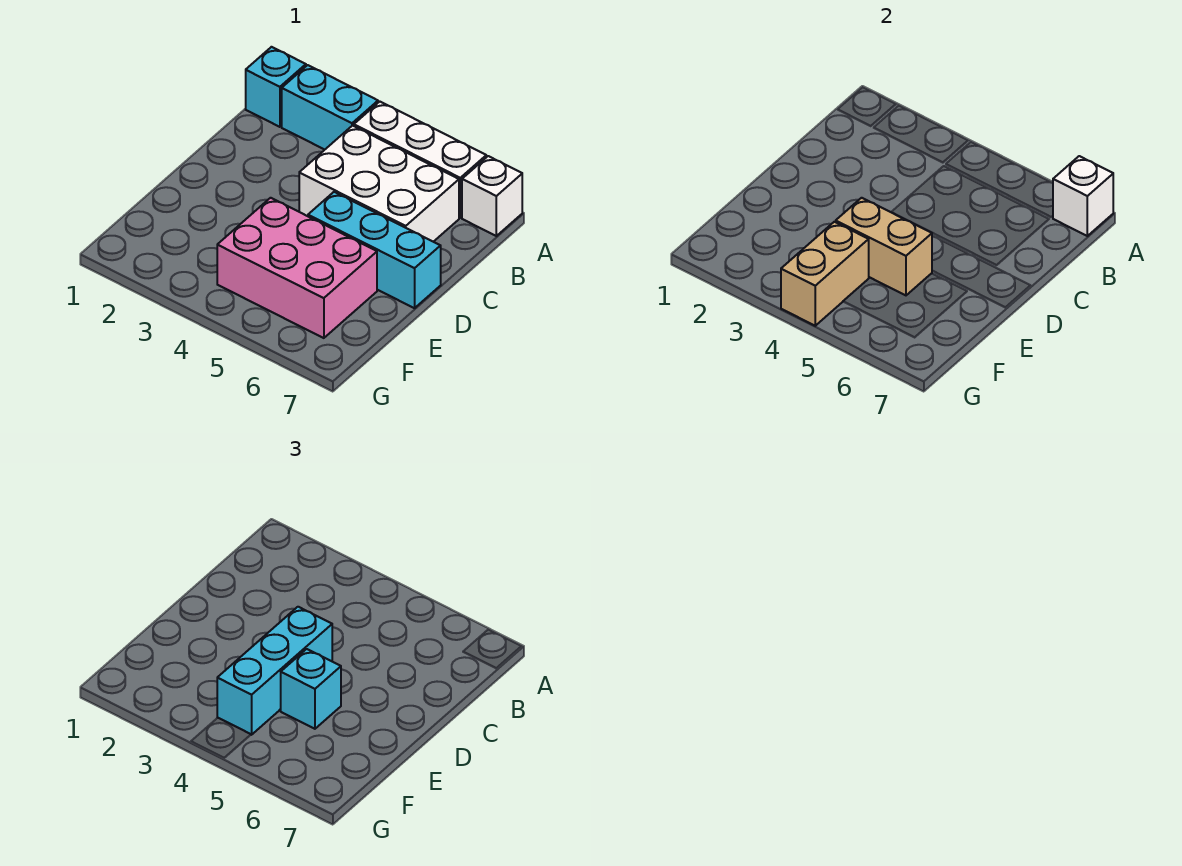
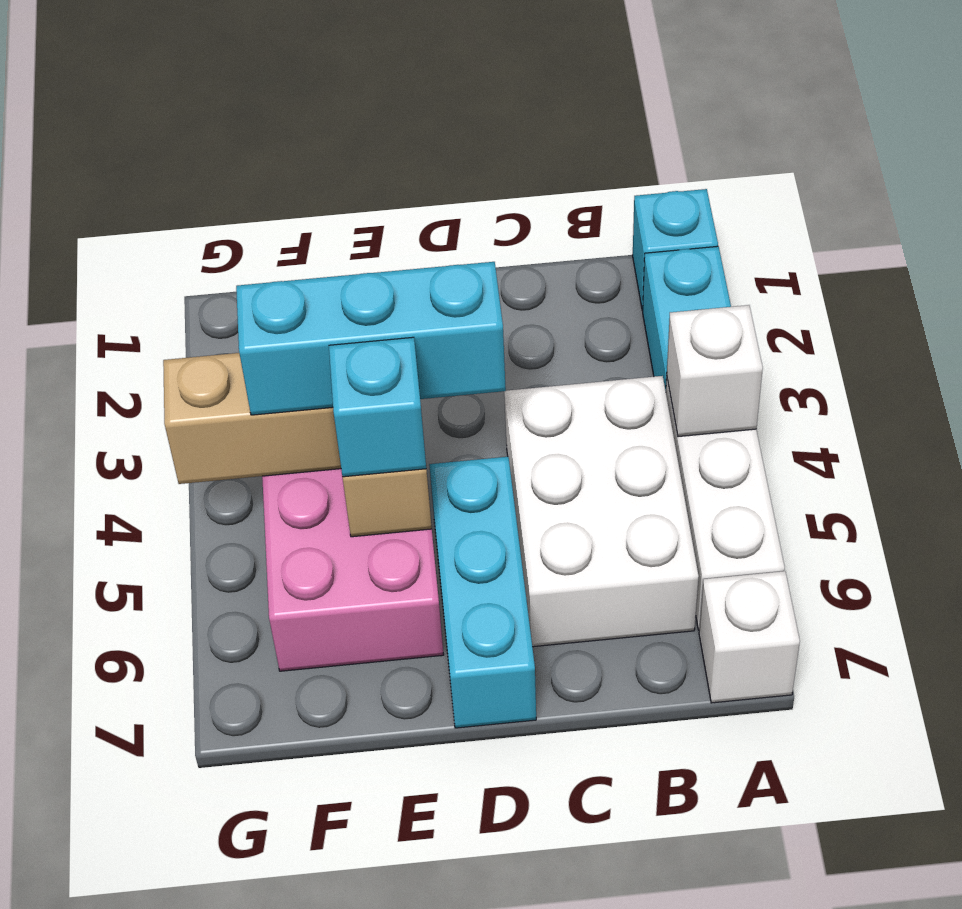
white brick A7 level 2 -> white brick A4 level 2

